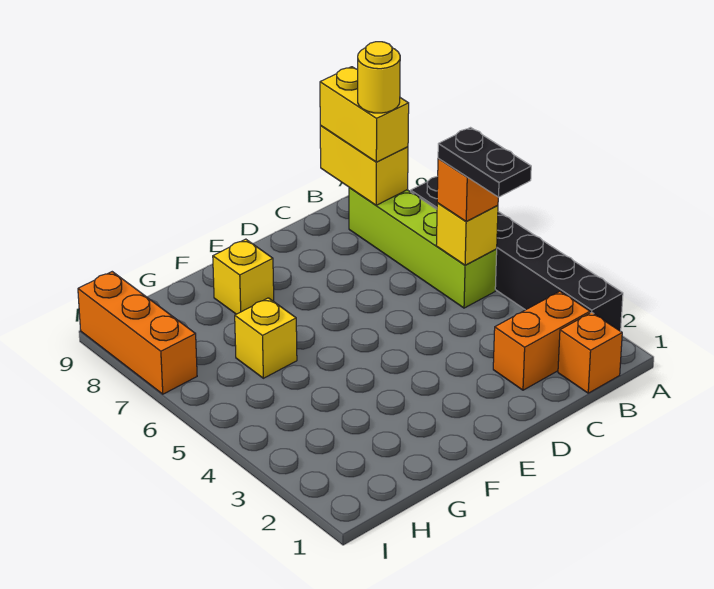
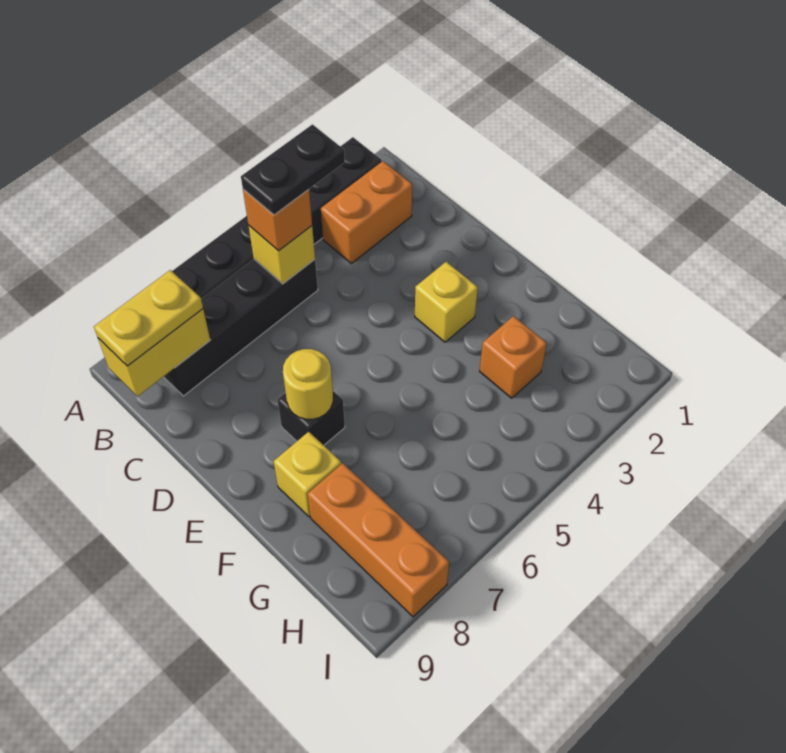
orange brick B1 level 1 -> orange brick G3 level 1
orange brick B2:C2 level 1 -> orange brick B2:B3 level 1
lime brick B5:B8 level 1 -> black brick B5:B8 level 1
yellow brick B8:B9 level 3 -> yellow plate B8:B9 level 3
yellow round brick B8 level 4 -> yellow round brick E7 level 2
none -> black brick E7 level 1
yellow brick G6 level 1 -> yellow brick E3 level 1
orange brick I7:I9 level 1 -> orange brick G8:I8 level 1

